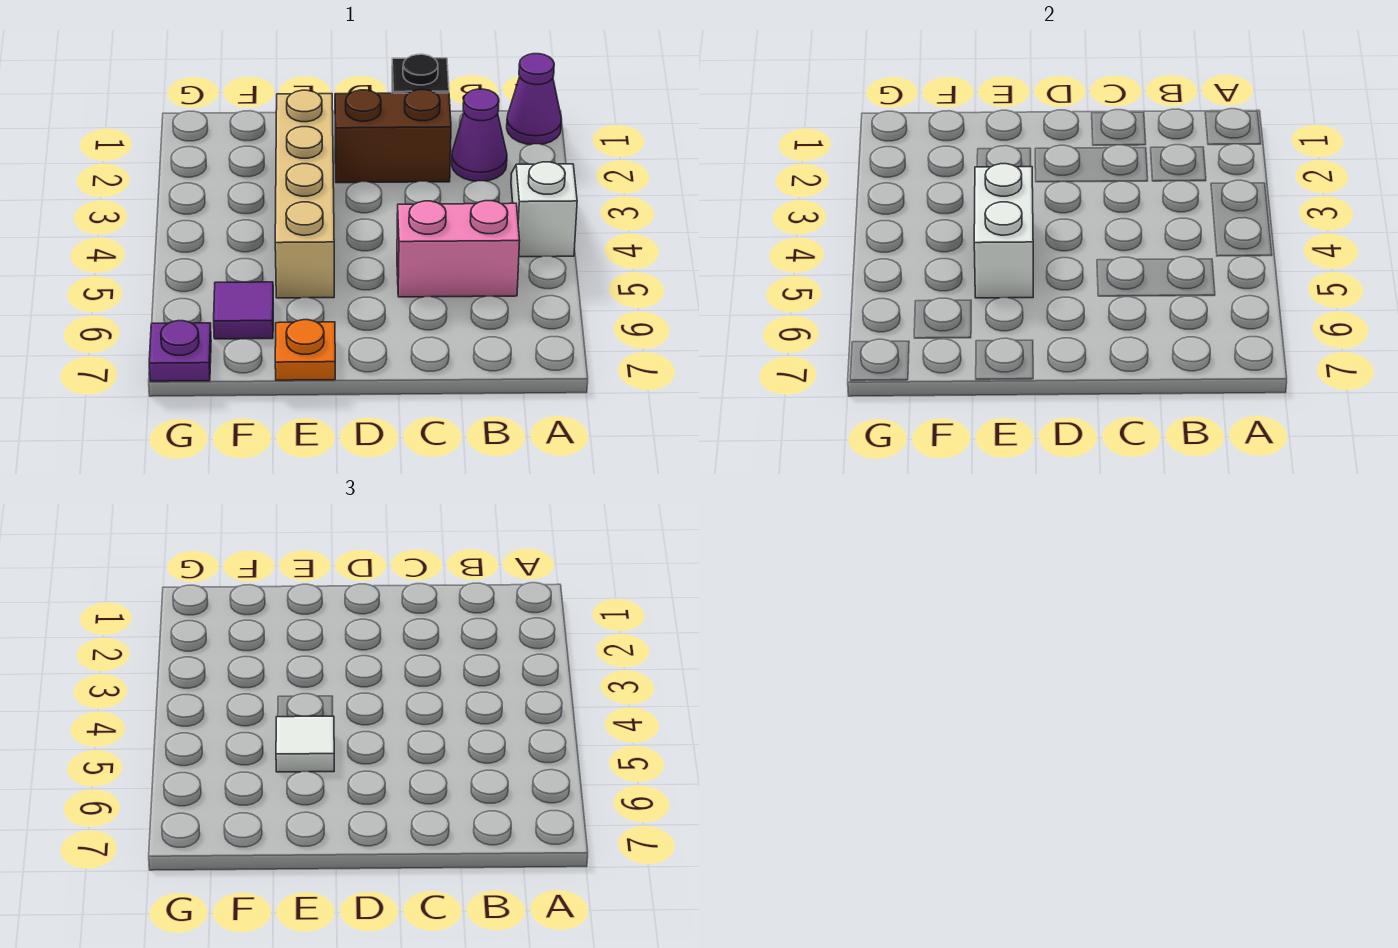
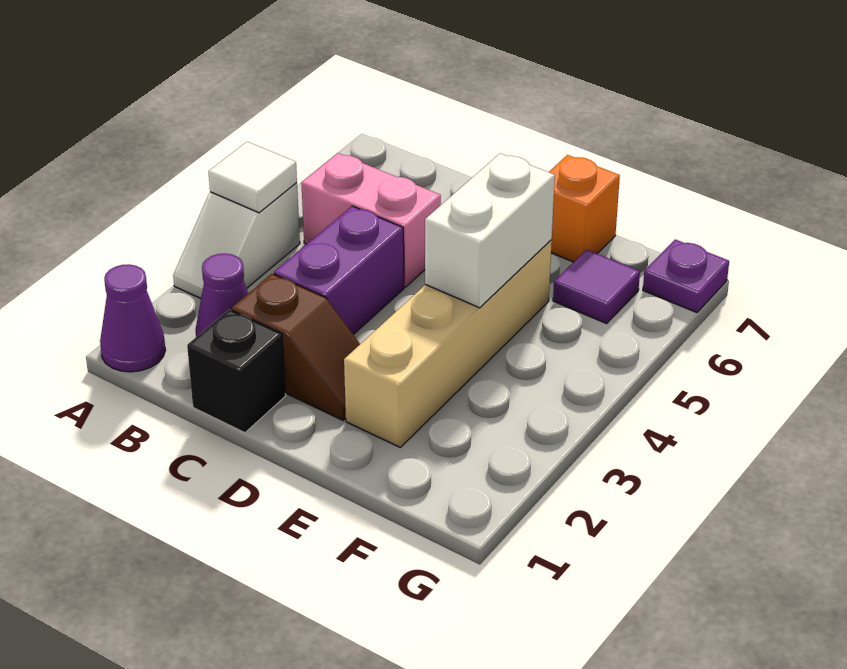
brown brick C2:D2 level 1 -> brown slope C2:D2 level 1 top C
none -> purple brick C3:C4 level 1
white tile E5 level 3 -> white tile A4 level 2
orange plate E7 level 1 -> orange brick E7 level 1

